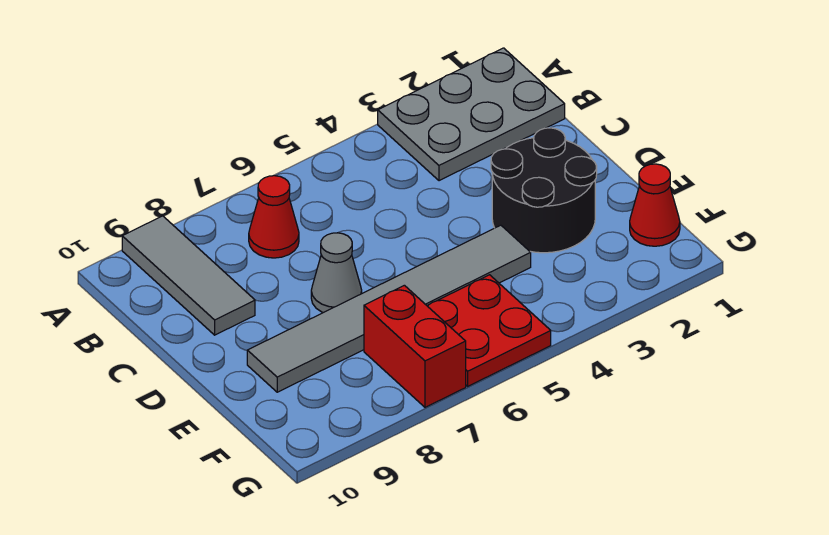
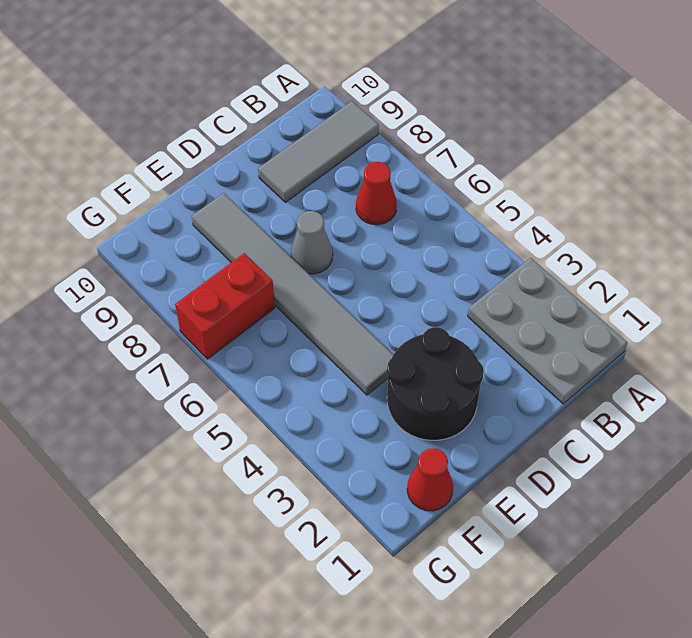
red plate F5:G6 level 1 -> none

